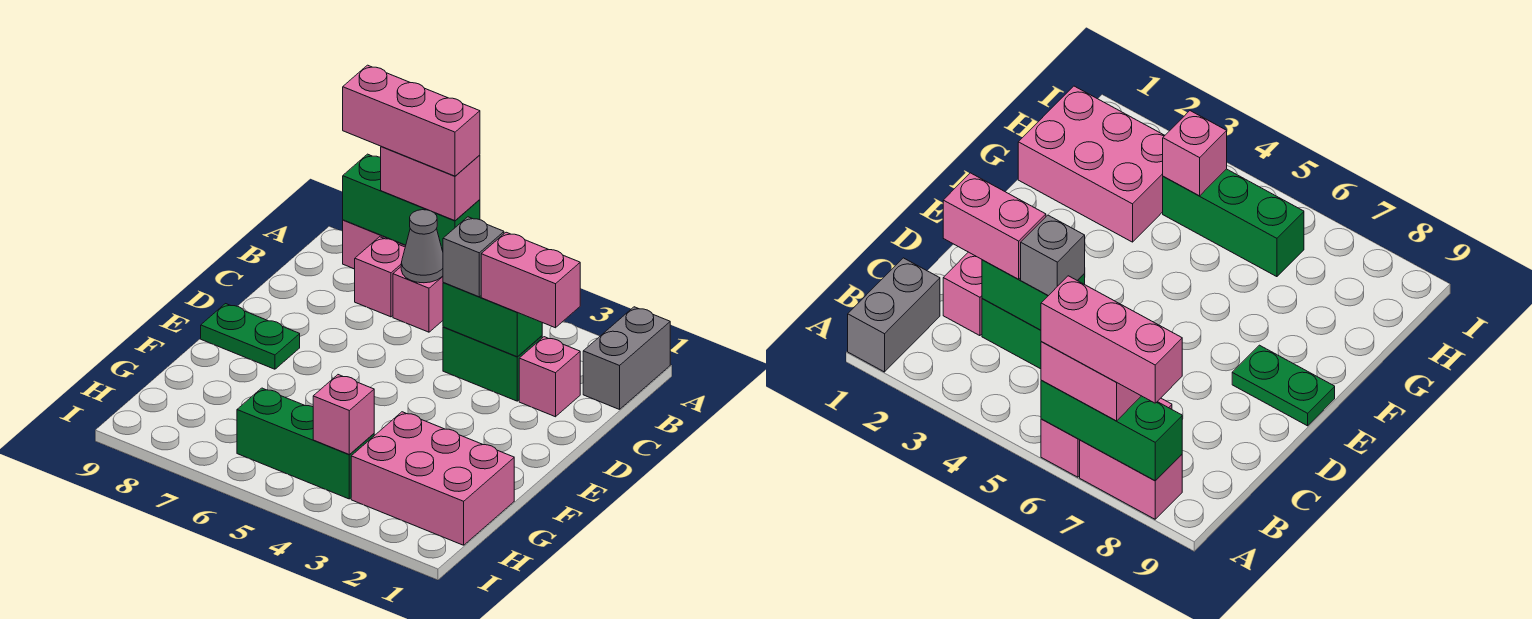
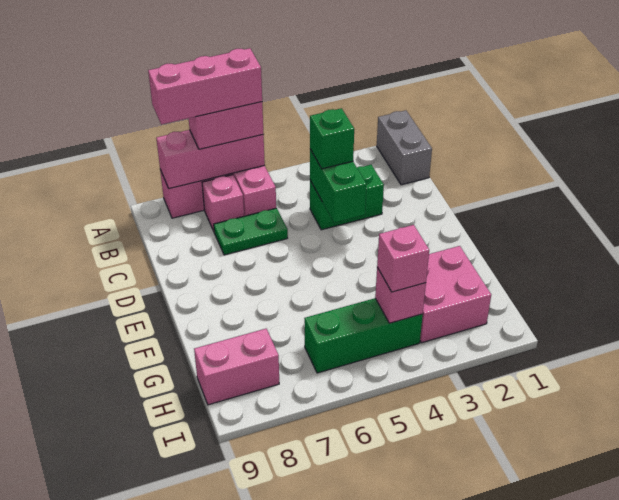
green brick A6:A8 level 2 -> pink brick A6:A8 level 2
grey cone B6 level 2 -> none
pink brick C2 level 1 -> pink brick H4 level 3
pink brick C2:C3 level 3 -> pink brick H8:H9 level 1
green brick C3:C4 level 2 -> green brick C4:D4 level 2
grey brick C4 level 3 -> green brick C4 level 3
green plate E8:E9 level 1 -> green plate C6:C7 level 1
pink brick G1:H3 level 1 -> pink brick G2:H3 level 1

